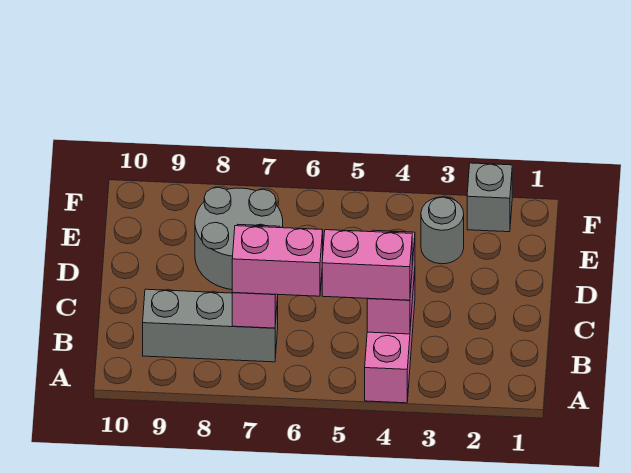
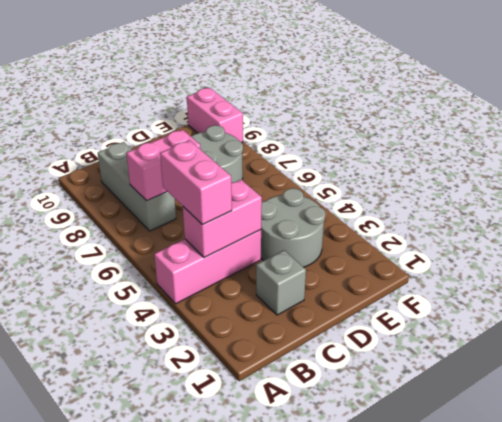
pink brick B6:B7 level 3 -> pink brick F9:F10 level 1
grey round brick E3 level 1 -> grey round brick D3:E4 level 1
grey brick F2 level 1 -> grey brick C2 level 1

